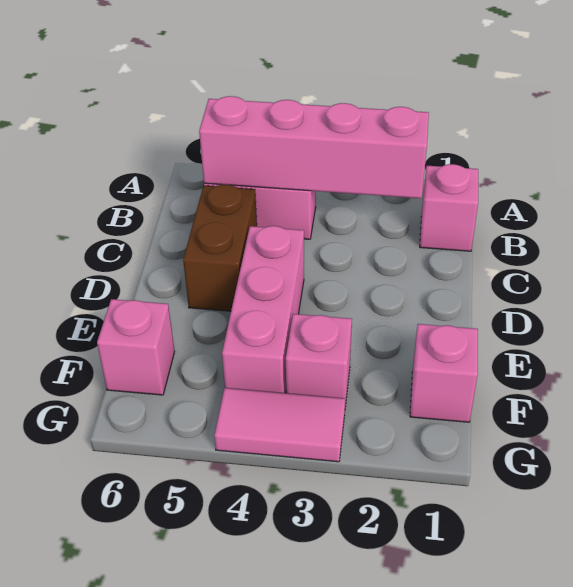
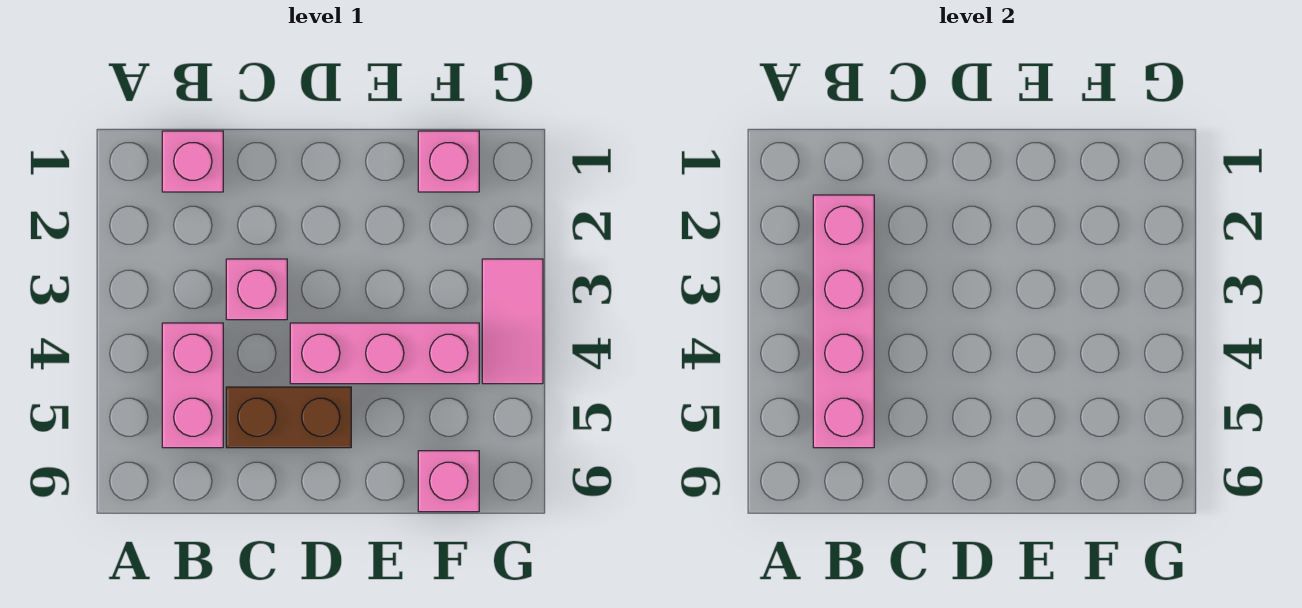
pink brick F3 level 1 -> pink brick C3 level 1

